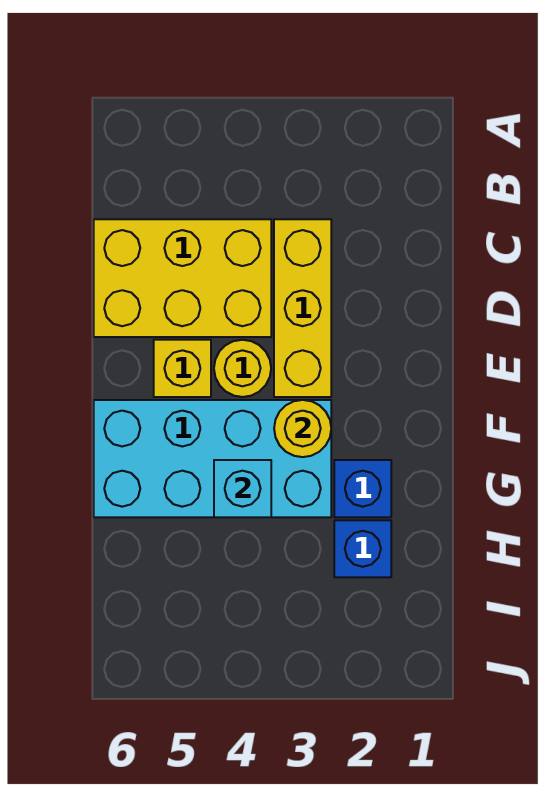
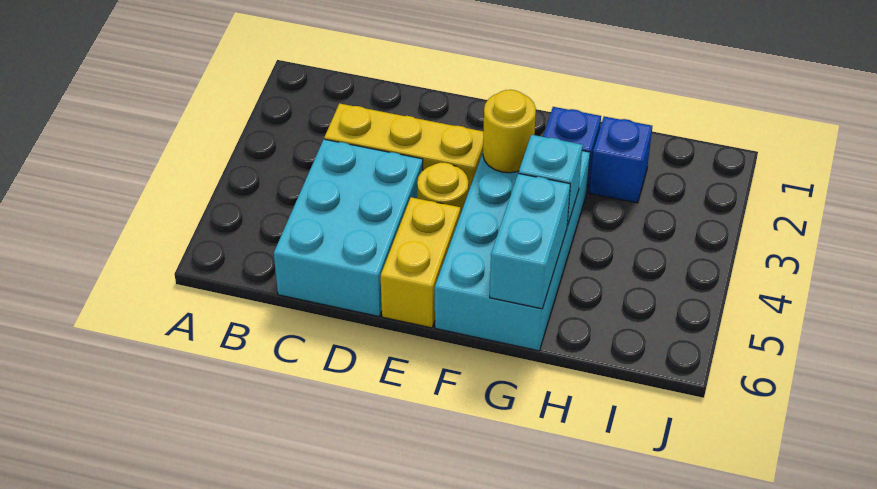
yellow brick C4:D6 level 1 -> cyan brick C4:D6 level 1
yellow brick E5 level 1 -> yellow brick E5:E6 level 1
none -> cyan brick G5:G6 level 2

